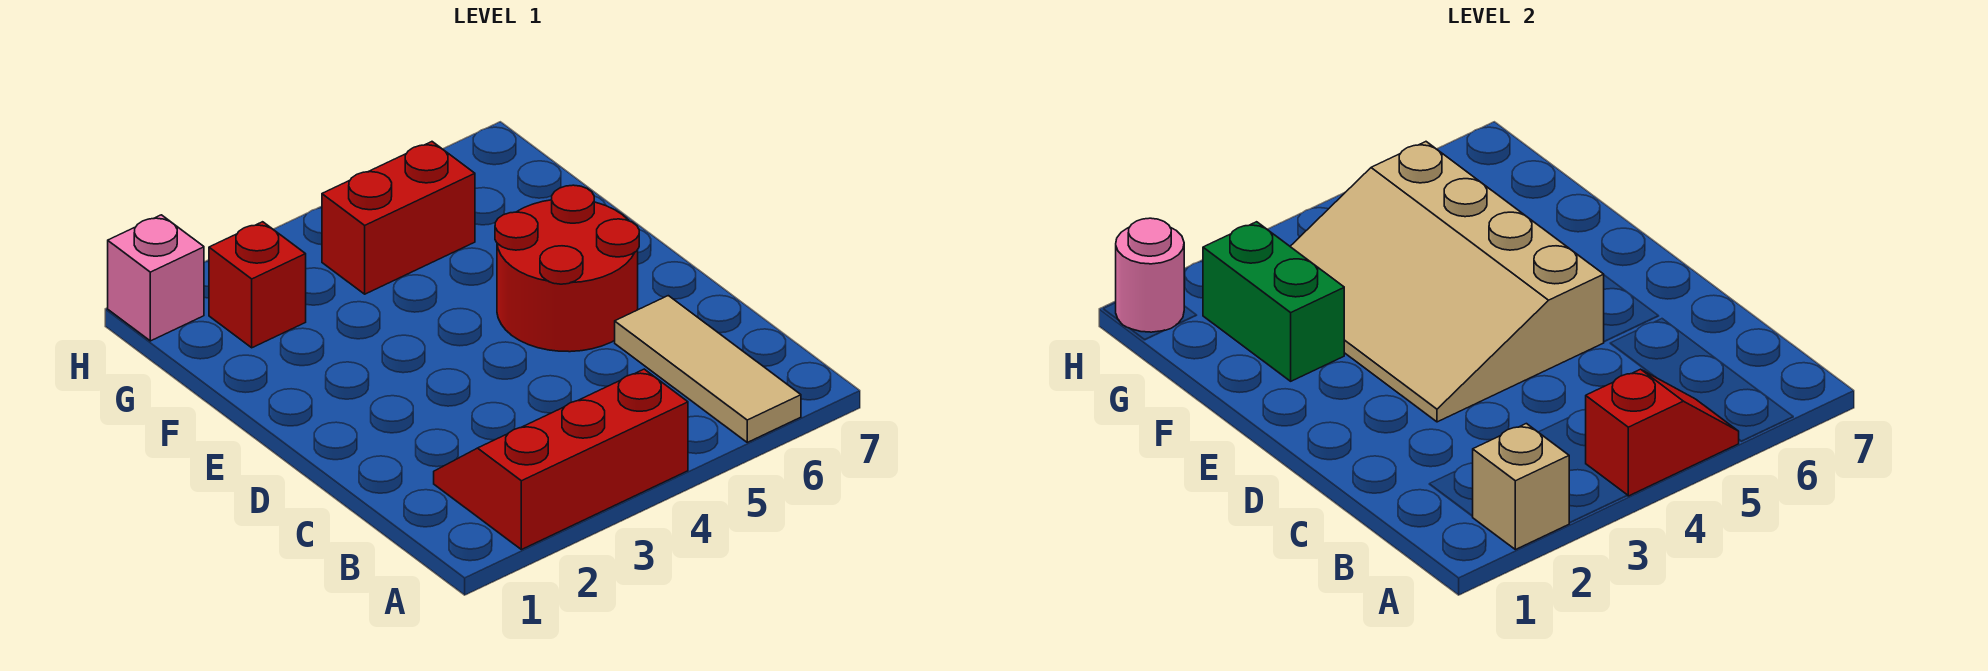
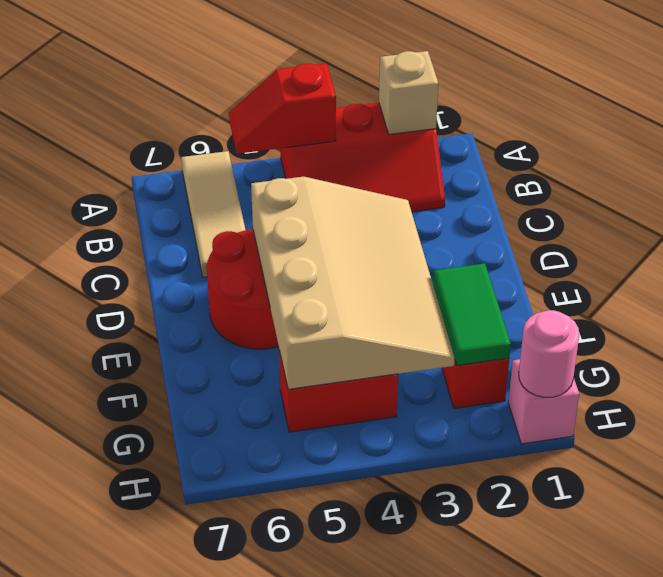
green brick F2:G2 level 2 -> green tile F2:G2 level 2

